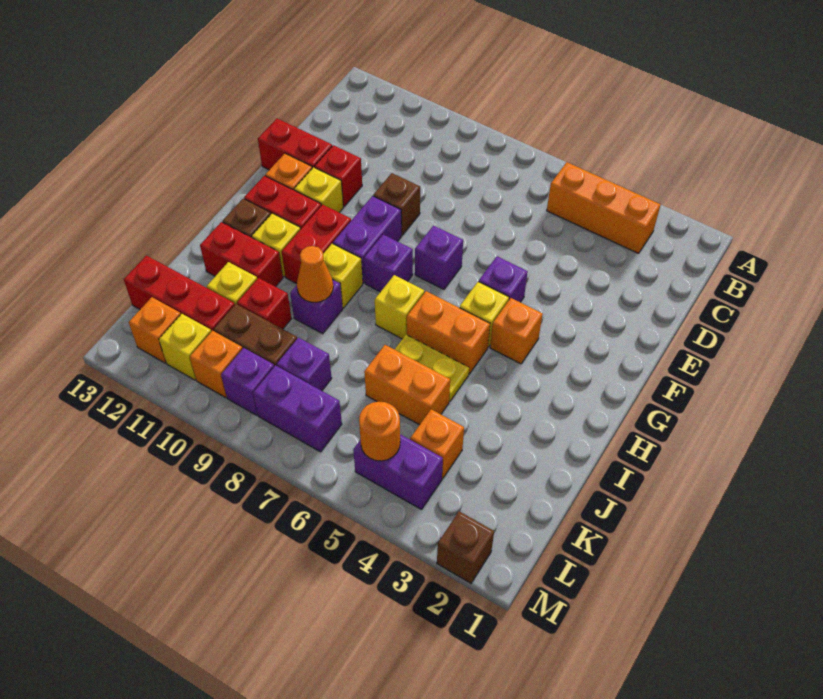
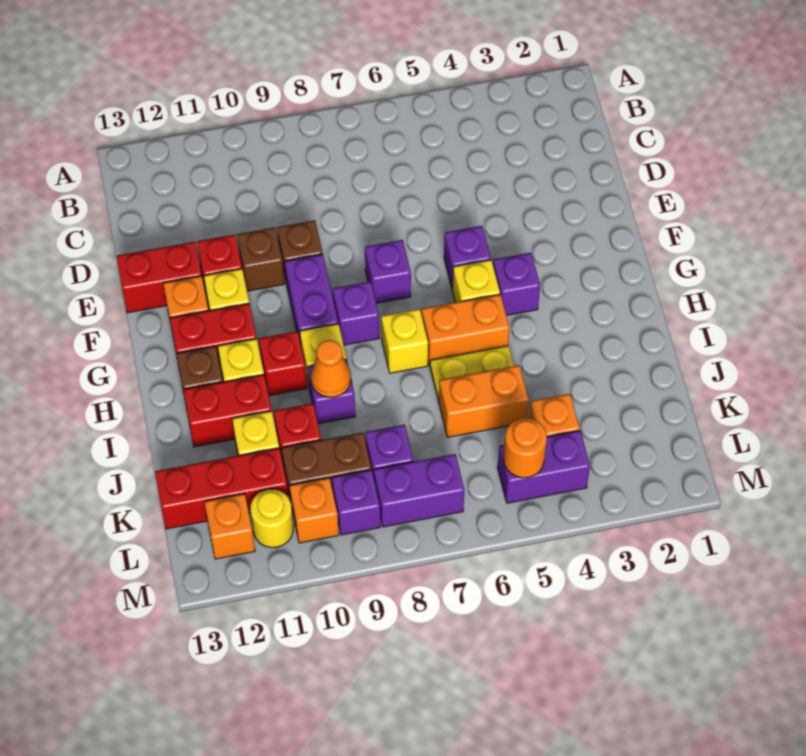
orange brick B3:B5 level 1 -> none
orange brick G4 level 1 -> purple brick G4 level 1
red brick G10:H10 level 1 -> red brick H10 level 1
yellow brick L11 level 1 -> yellow round brick L11 level 1
brown brick M2 level 1 -> brown brick E10 level 1

